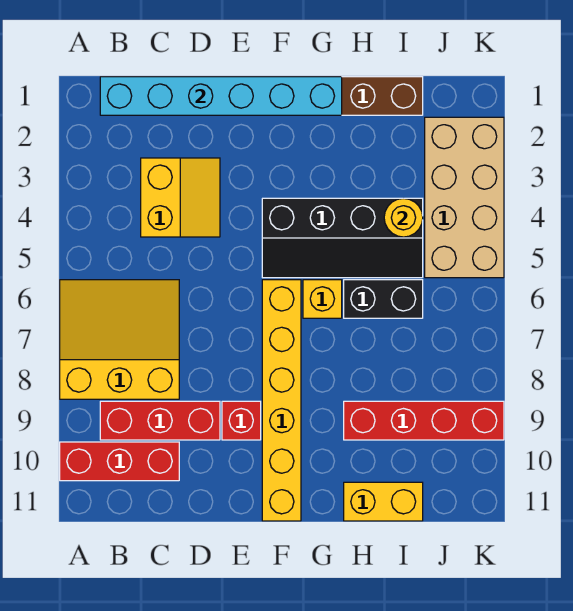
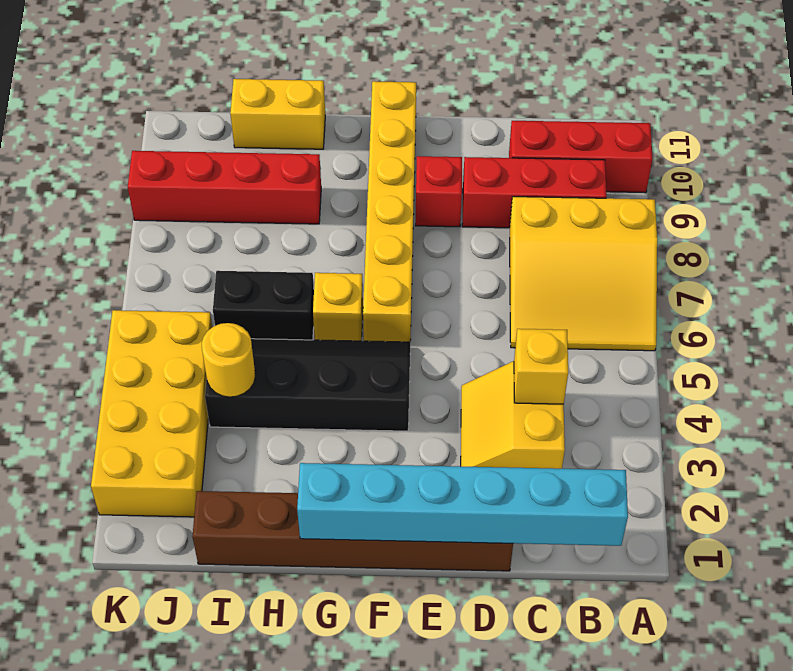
none -> yellow brick C4 level 2
tan brick J2:K5 level 1 -> yellow brick J2:K5 level 1

